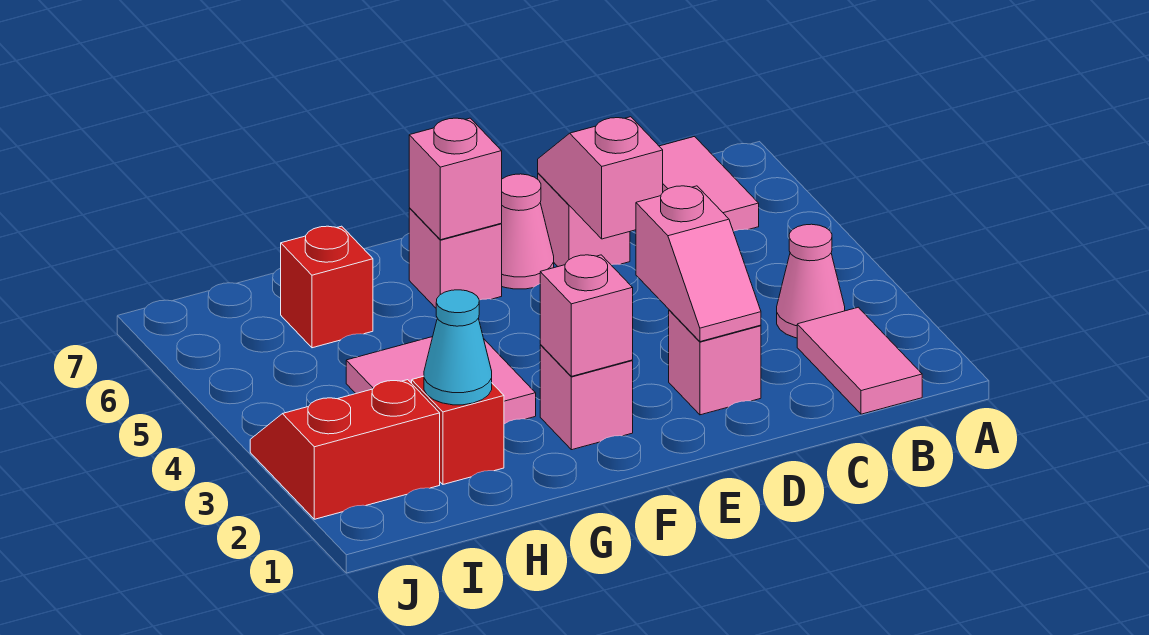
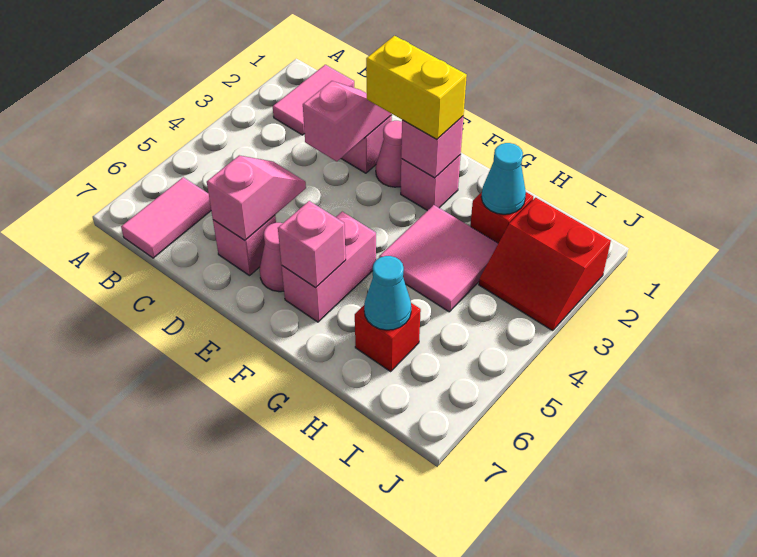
pink cone B3 level 1 -> pink cone E2 level 1
pink slope D5:D6 level 2 top 5 -> pink slope D5:D6 level 2 top 6
none -> yellow brick E2:F2 level 3
pink brick F6 level 1 -> pink brick F5:F6 level 1
none -> cyan cone H6 level 2

